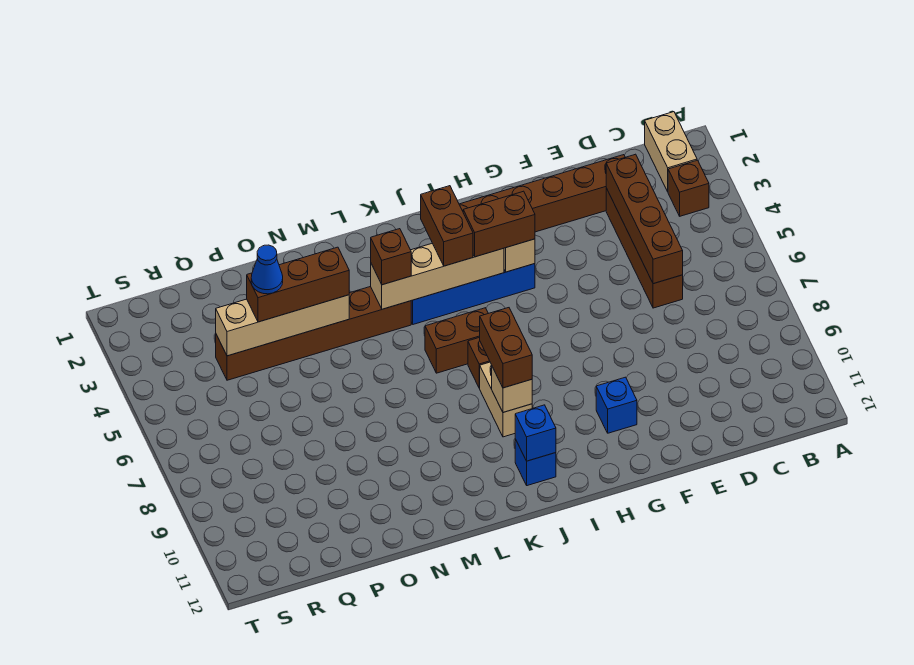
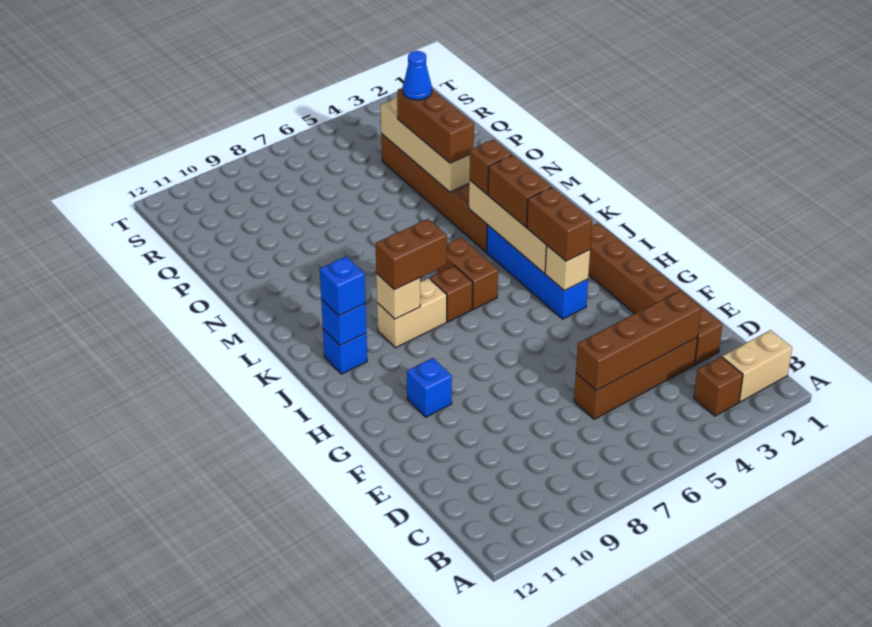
brown brick J3:J4 level 3 -> brown brick J4:K4 level 3
none -> blue brick J11 level 3

